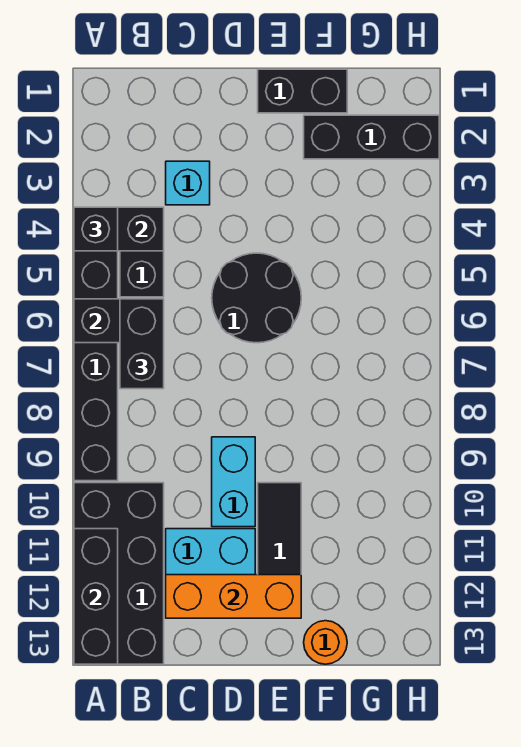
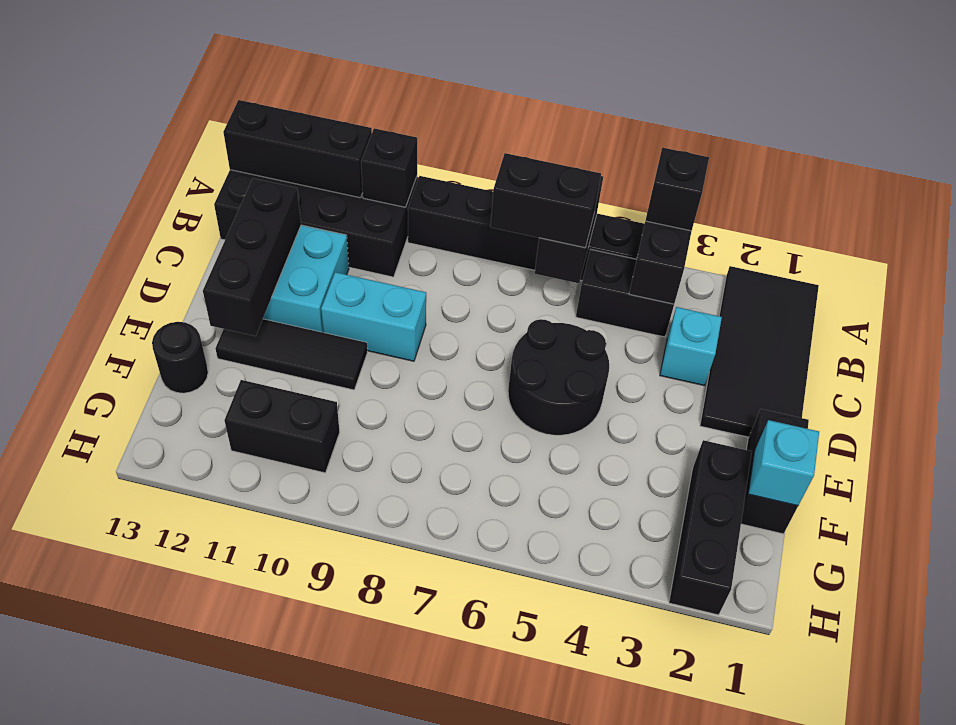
none -> black tile A1:D2 level 1
none -> black brick A10 level 2
orange brick C12:E12 level 2 -> black brick C12:E12 level 2
none -> cyan brick F1 level 2
orange round brick F13 level 1 -> black round brick F13 level 1
none -> black brick G10:G11 level 1

